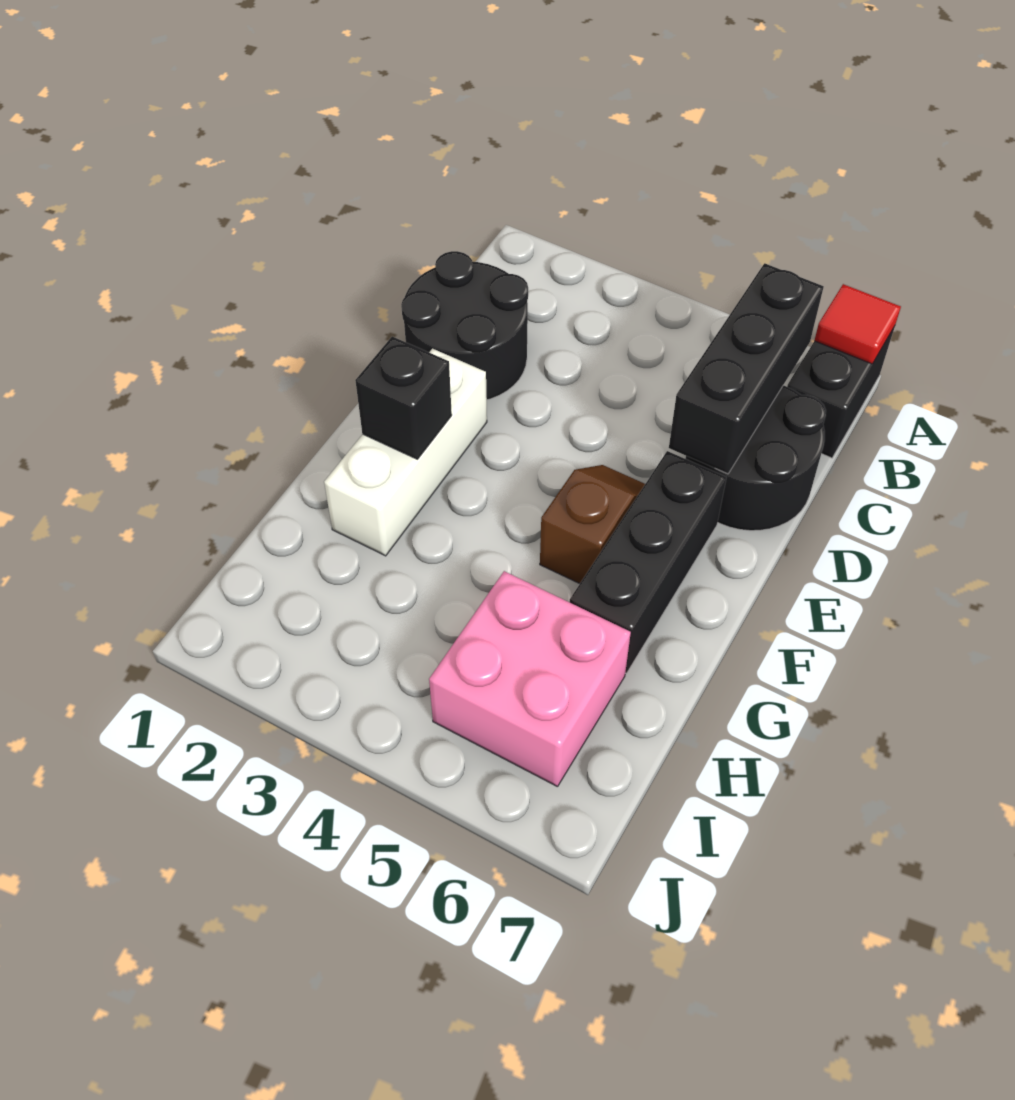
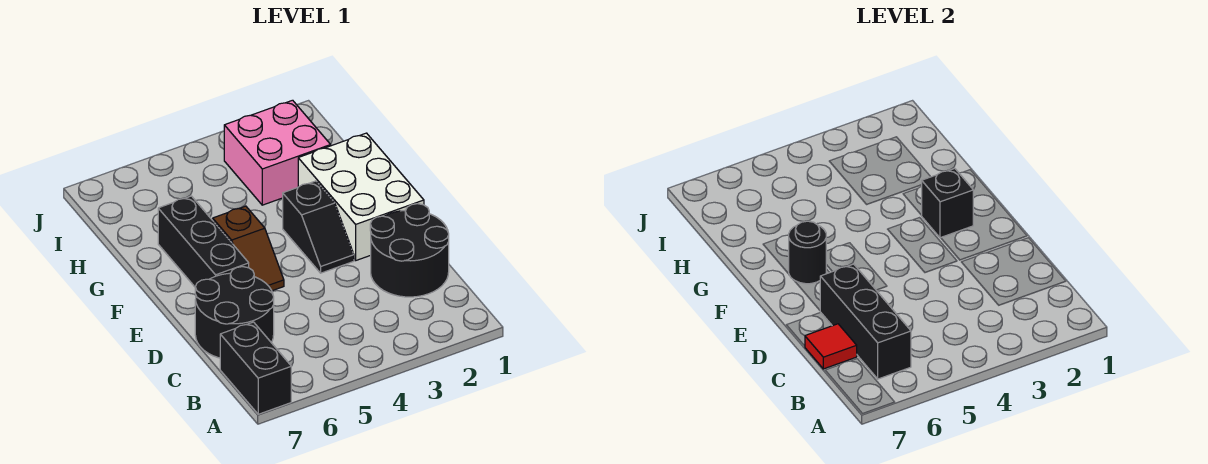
red tile A7 level 2 -> red tile C7 level 2
white brick E2:G2 level 1 -> white brick E1:G2 level 1
none -> black slope E3:F3 level 1 top F
none -> black round brick F6 level 2
pink brick H5:I6 level 1 -> pink brick H2:I3 level 1

